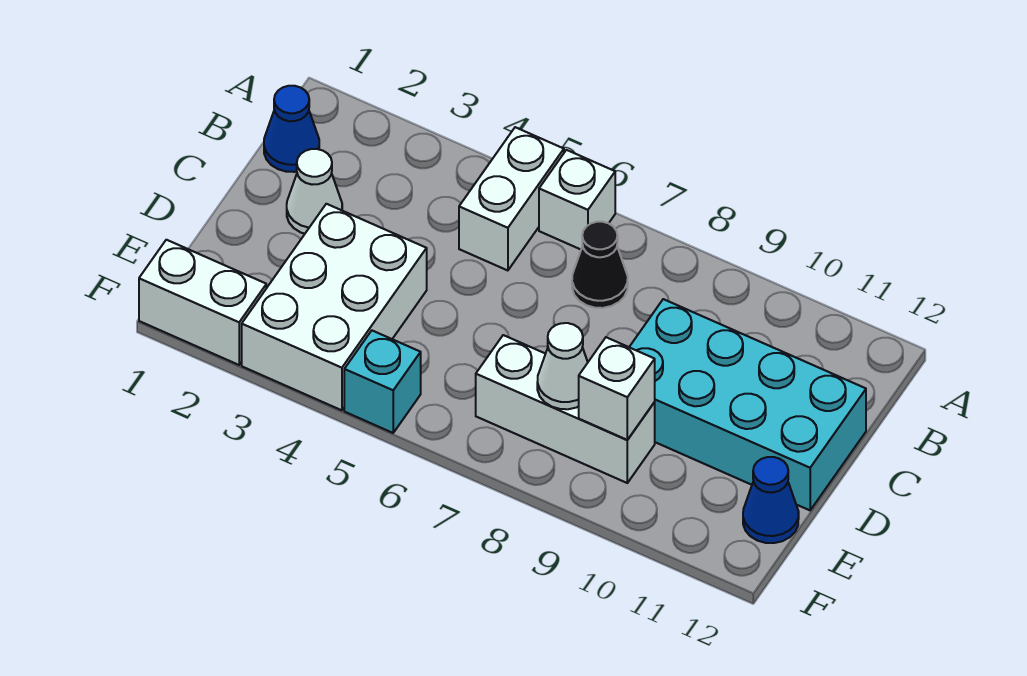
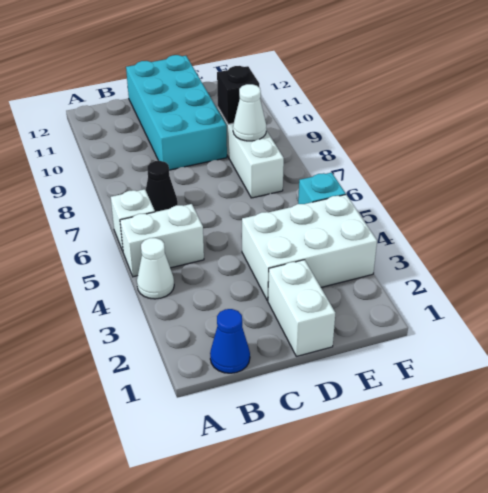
white cone C2 level 1 -> white cone A4 level 1
white brick E9 level 2 -> black brick E9 level 2
blue cone E12 level 1 -> none
white brick F1:F2 level 1 -> white brick D1:D2 level 1

